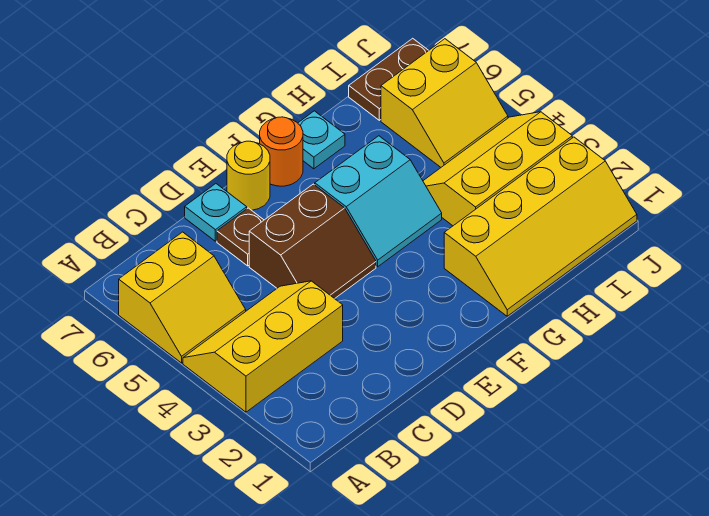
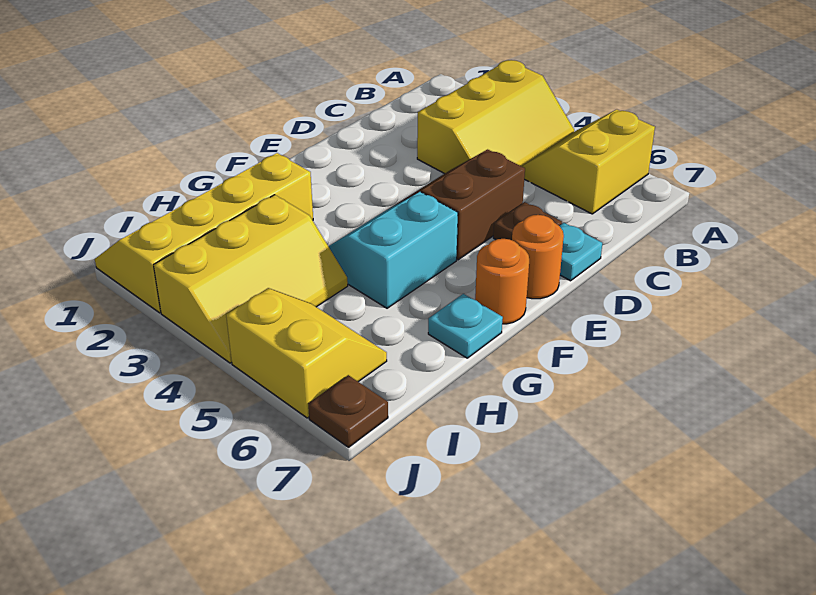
yellow round brick E7 level 1 -> orange round brick E7 level 1
yellow slope I5:J6 level 1 top 6 -> yellow slope I5:J6 level 1 top J
brown plate I7:J7 level 1 -> brown plate J7 level 1

